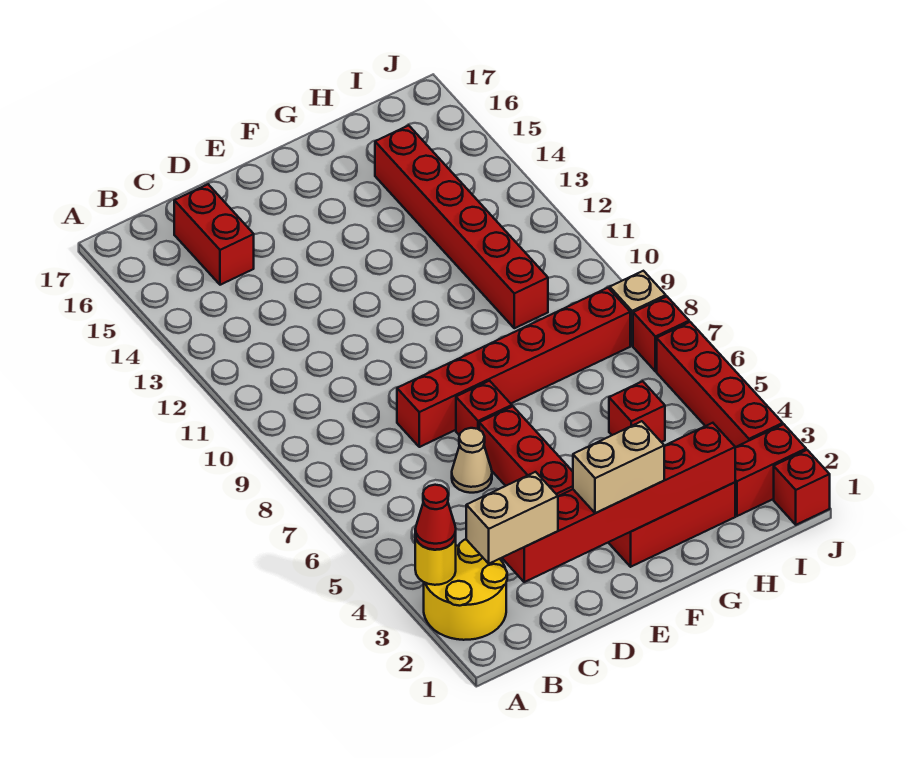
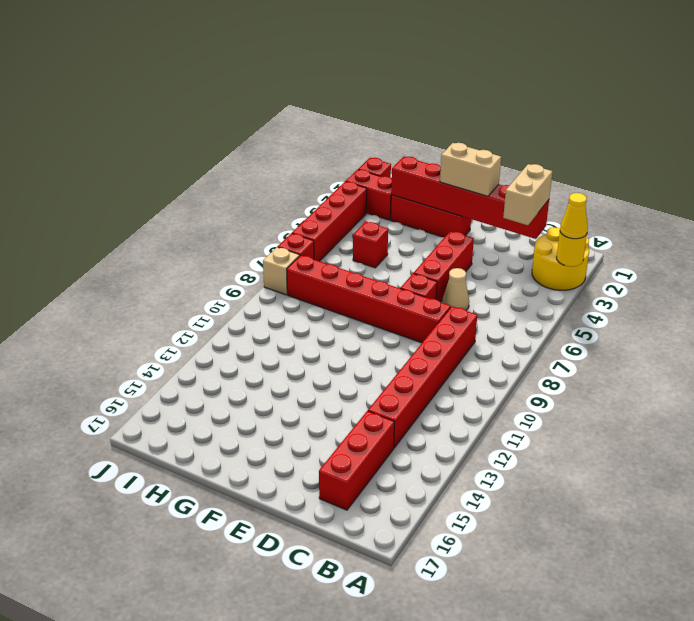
red cone A3 level 3 -> yellow cone A3 level 3
tan brick B2:C2 level 3 -> tan brick C2:C3 level 3
red brick C15:C16 level 1 -> red brick C14:C16 level 1
red brick H10:H15 level 1 -> red brick C8:C13 level 1

